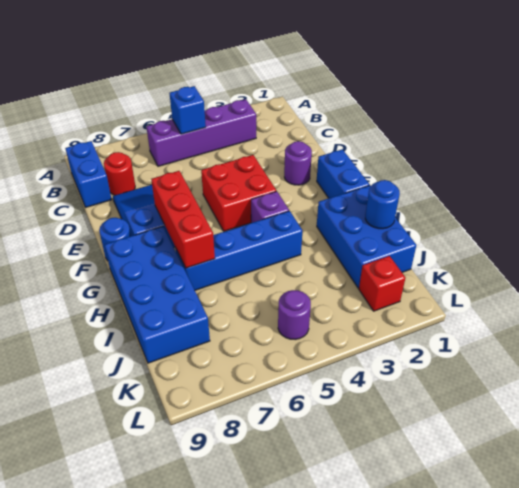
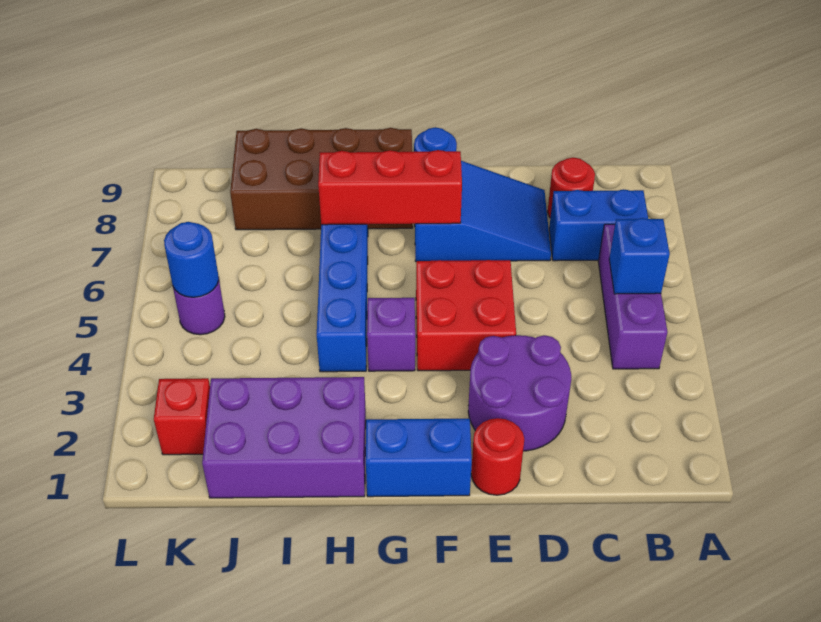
purple brick B3:B6 level 1 -> purple brick B4:B6 level 1
blue brick B9:C9 level 1 -> blue brick B7:C7 level 1
none -> red round brick E1 level 1
purple round brick E2 level 1 -> purple round brick D2:E3 level 1
blue brick G8:J9 level 1 -> brown brick G8:J9 level 1
blue brick H1:J2 level 1 -> purple brick H1:J2 level 1
blue round brick I1 level 2 -> blue round brick K5 level 2

